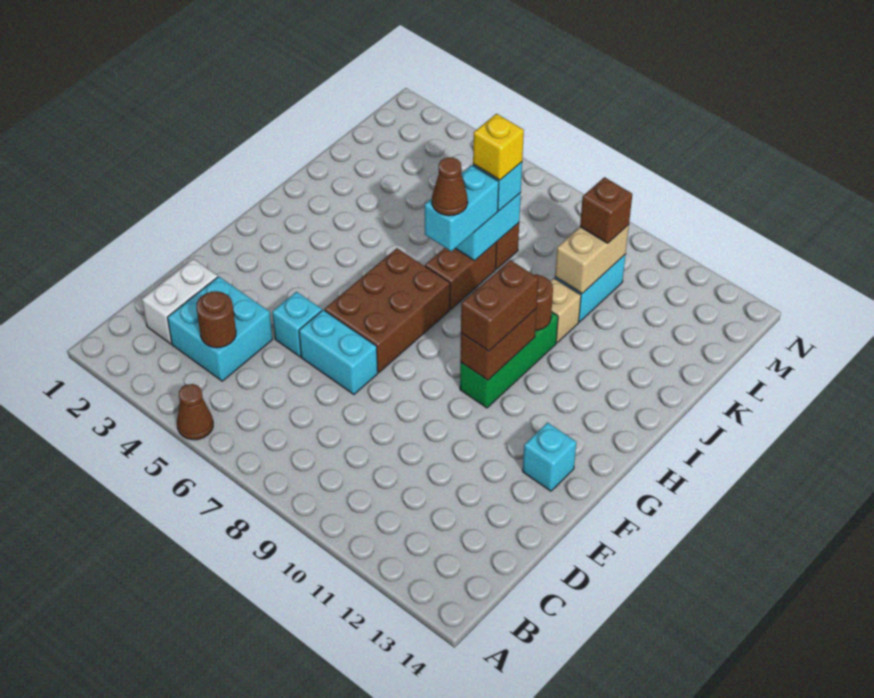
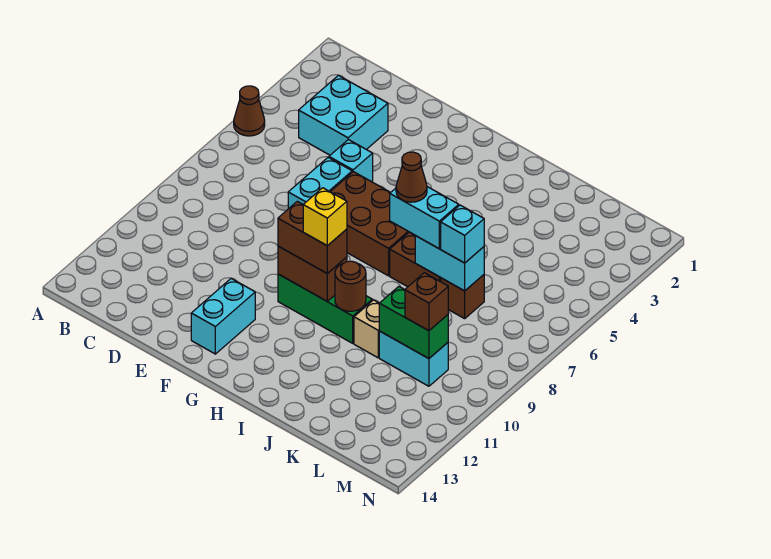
white brick C2:D2 level 1 -> none
brown round brick C4 level 2 -> none
cyan brick F13 level 1 -> cyan brick F12:F13 level 1
yellow brick K7 level 4 -> yellow brick H10 level 4
tan brick K10:L10 level 2 -> green brick K10:L10 level 2

